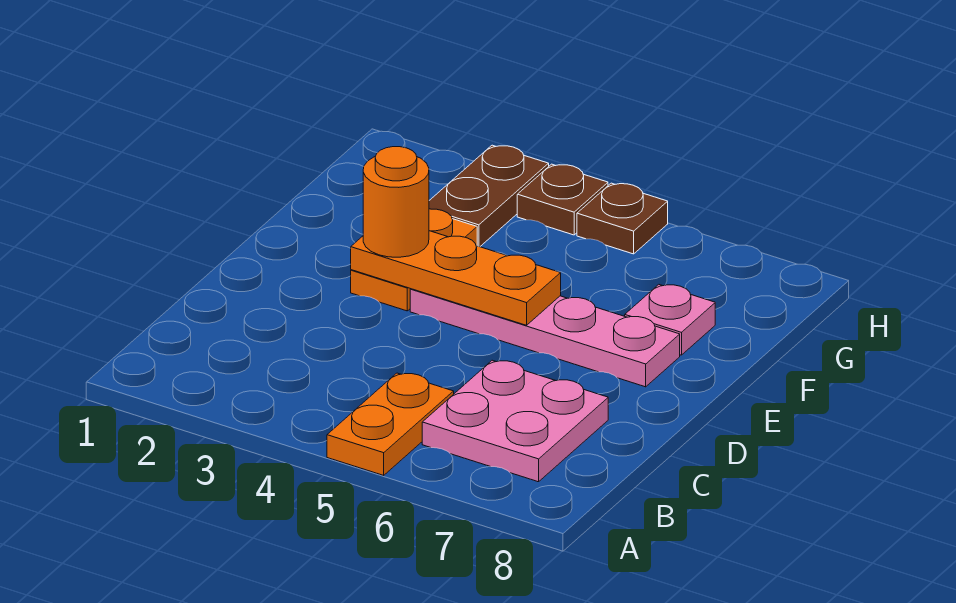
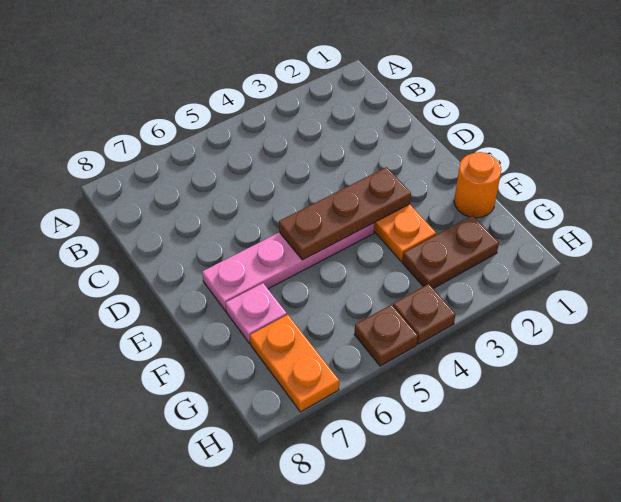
orange plate A5:B5 level 1 -> orange plate G7:H7 level 1
pink plate B6:C7 level 1 -> none
orange plate E3:E5 level 2 -> brown plate E3:E5 level 2
orange round brick E3 level 3 -> orange round brick F1 level 1
brown plate G3:H3 level 1 -> brown plate G2:G3 level 1

